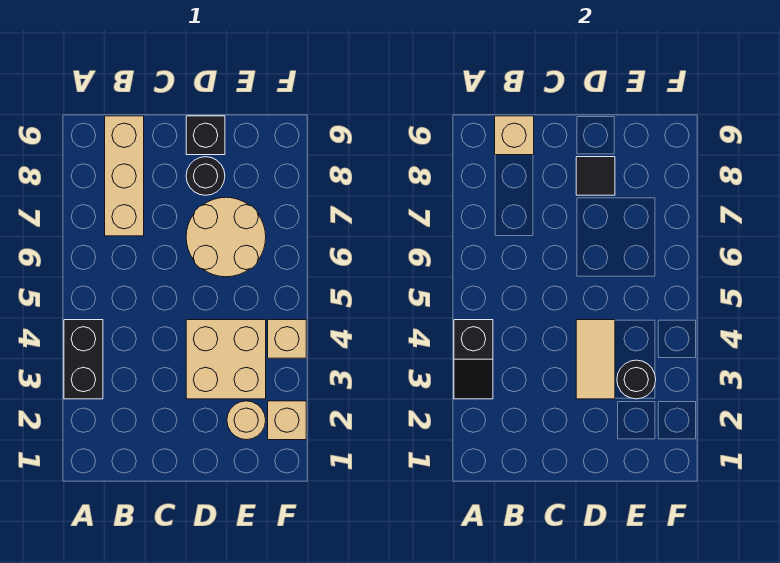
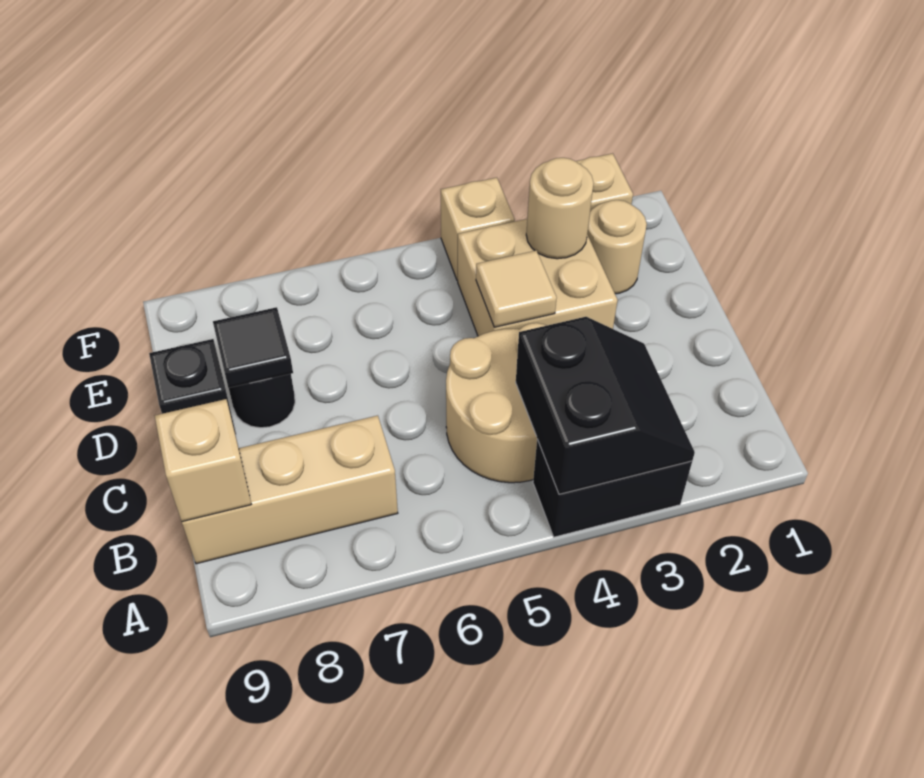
black slope A3:A4 level 2 top 4 -> black slope A3:B4 level 2 top 4
tan tile D3:D4 level 2 -> tan tile D4 level 2
tan round brick D6:E7 level 1 -> tan round brick B4:C5 level 1
black round brick E3 level 2 -> tan round brick E3 level 2

